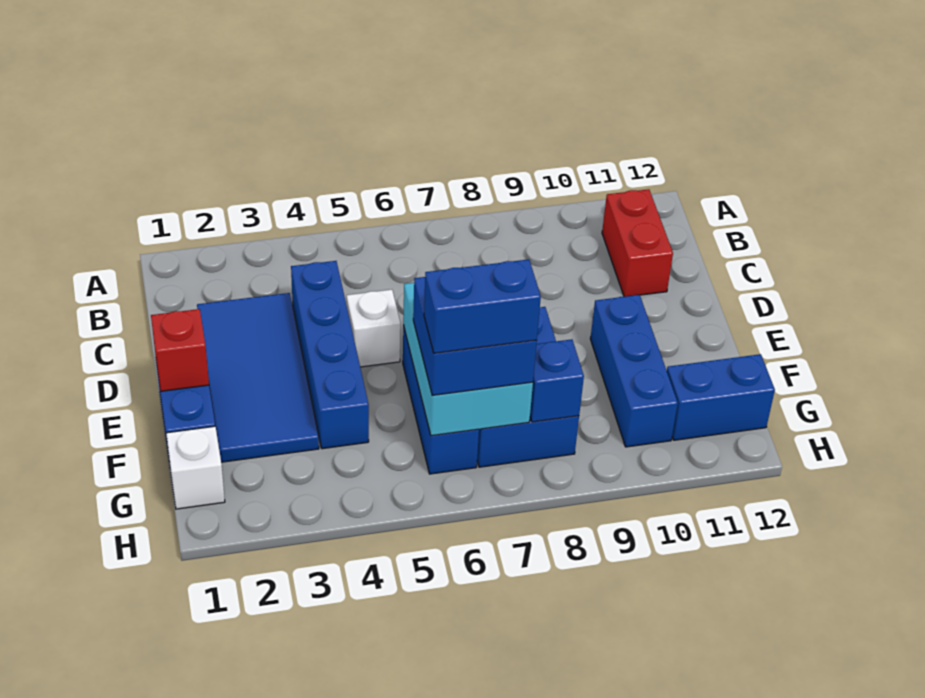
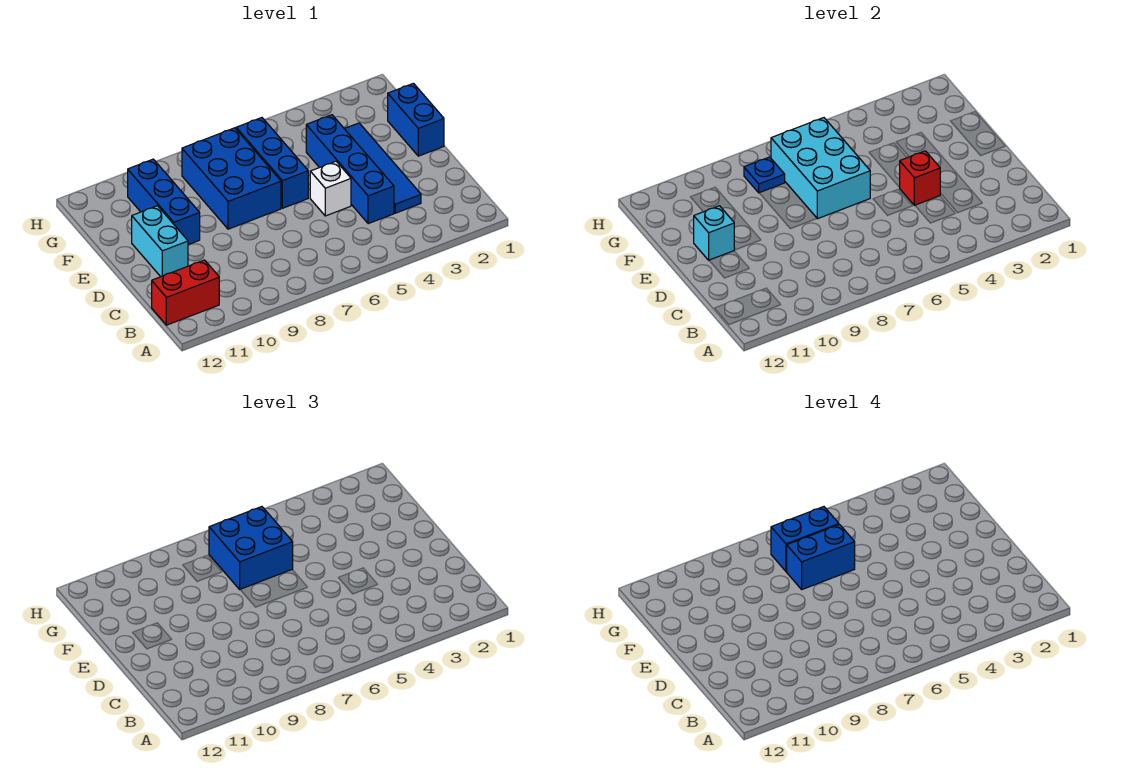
red brick B11:C11 level 1 -> red brick B11:B12 level 1
blue tile C2:F3 level 1 -> blue tile C3:F3 level 1
none -> cyan brick D11:E11 level 1
red brick E1 level 2 -> red brick D4 level 2
none -> cyan brick E11 level 2
white brick G1 level 1 -> none
blue brick G8 level 2 -> blue plate G8 level 2
blue brick G11:G12 level 1 -> blue brick F6:F7 level 4

